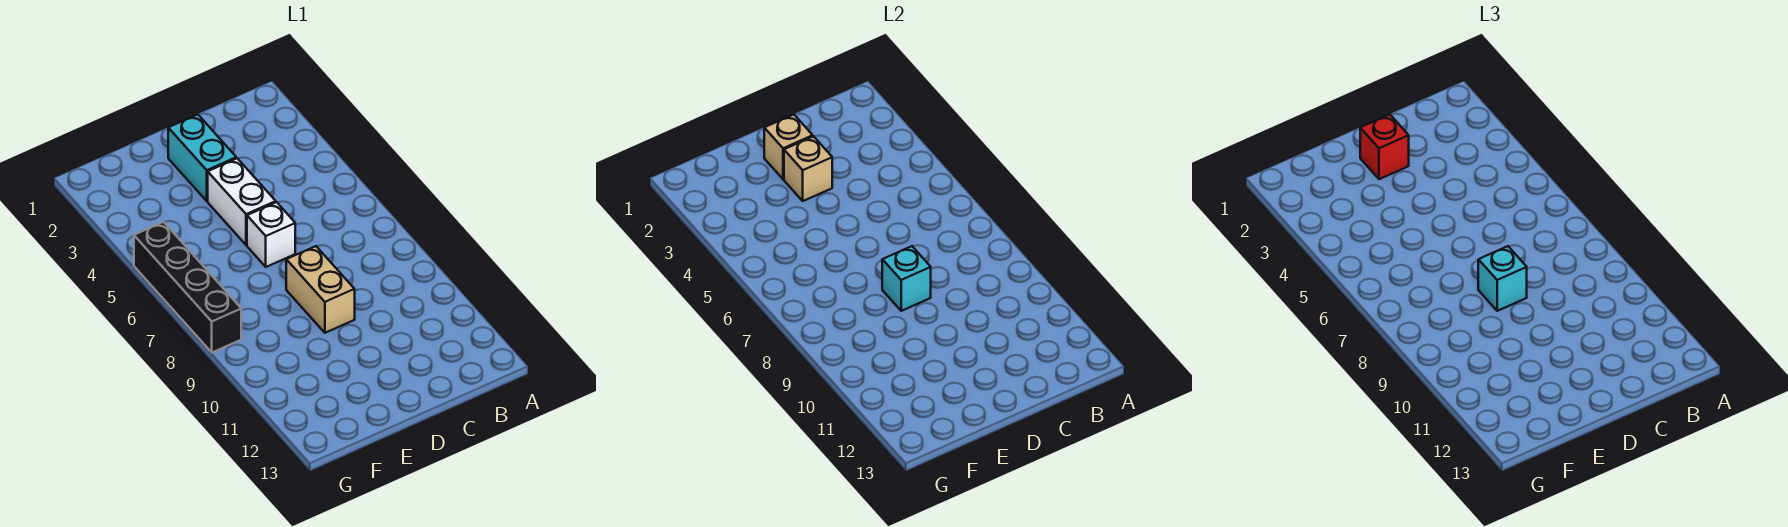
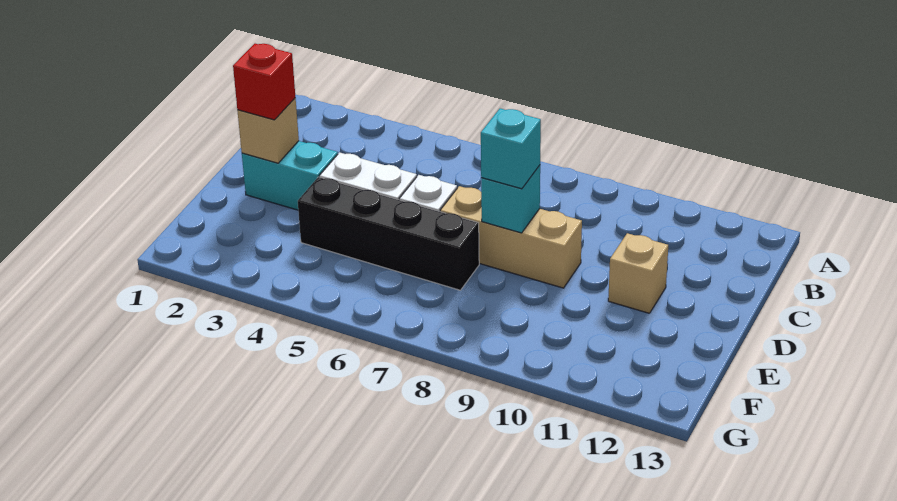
tan brick D3 level 2 -> tan brick D11 level 1
tan brick D8:D9 level 1 -> tan brick D7:D9 level 1
black brick G5:G8 level 1 -> black brick E4:E7 level 1

